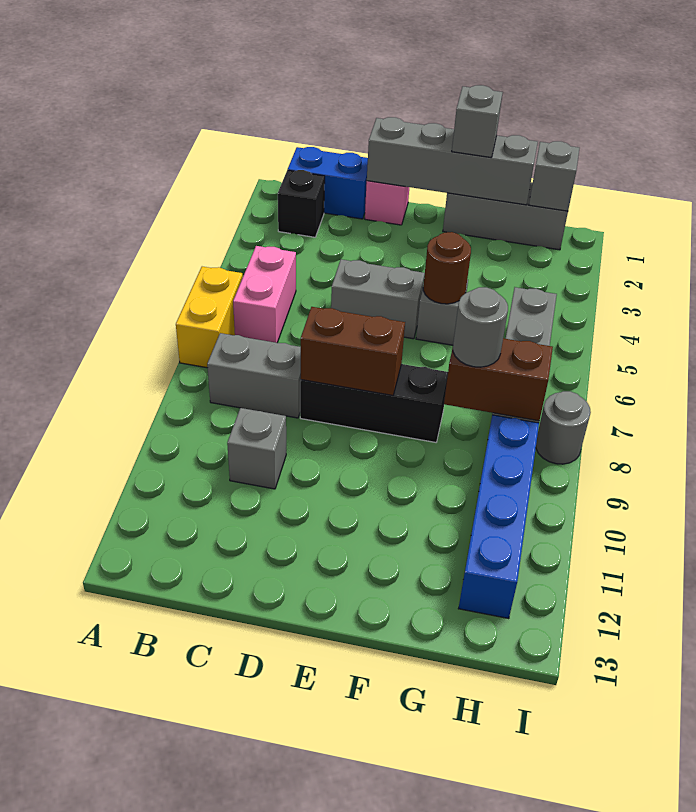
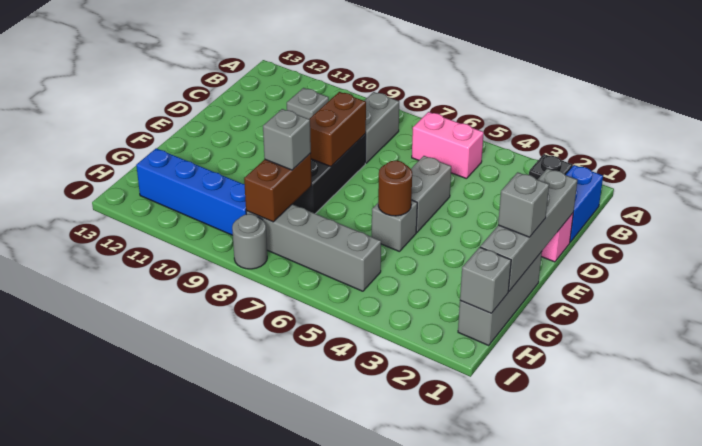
yellow brick A6:A7 level 1 -> none
grey round brick G8 level 3 -> grey brick G8 level 3

